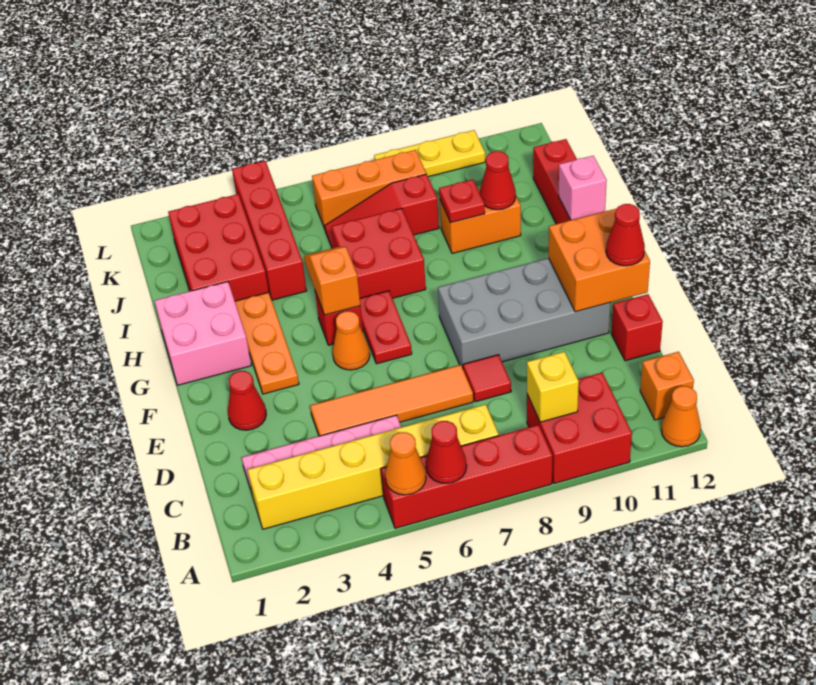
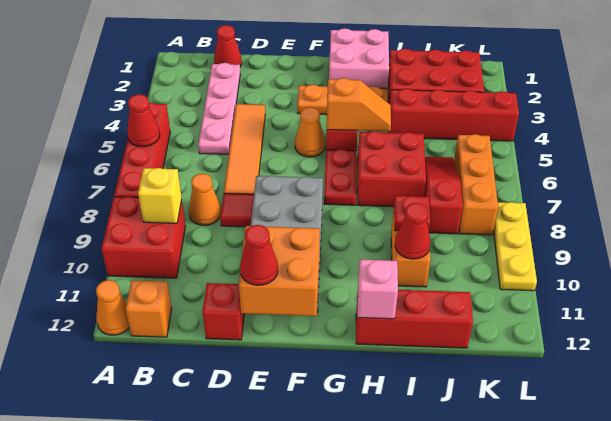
orange cone A5 level 2 -> orange cone C8 level 1
yellow brick B2:B7 level 1 -> none
red cone E2 level 1 -> red cone C1 level 1
red plate F6:G6 level 1 -> red plate G6:G7 level 1

